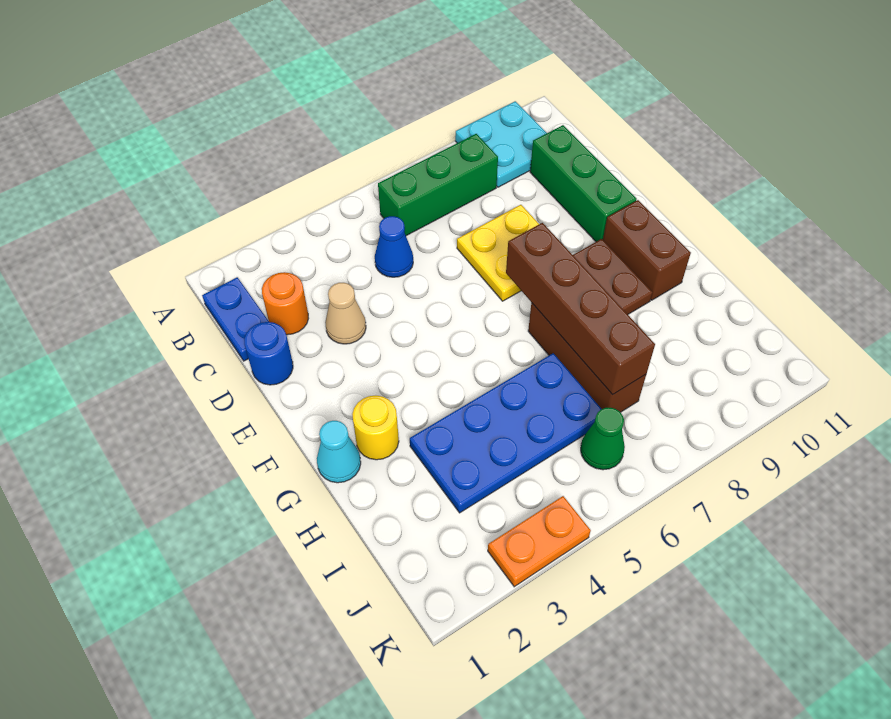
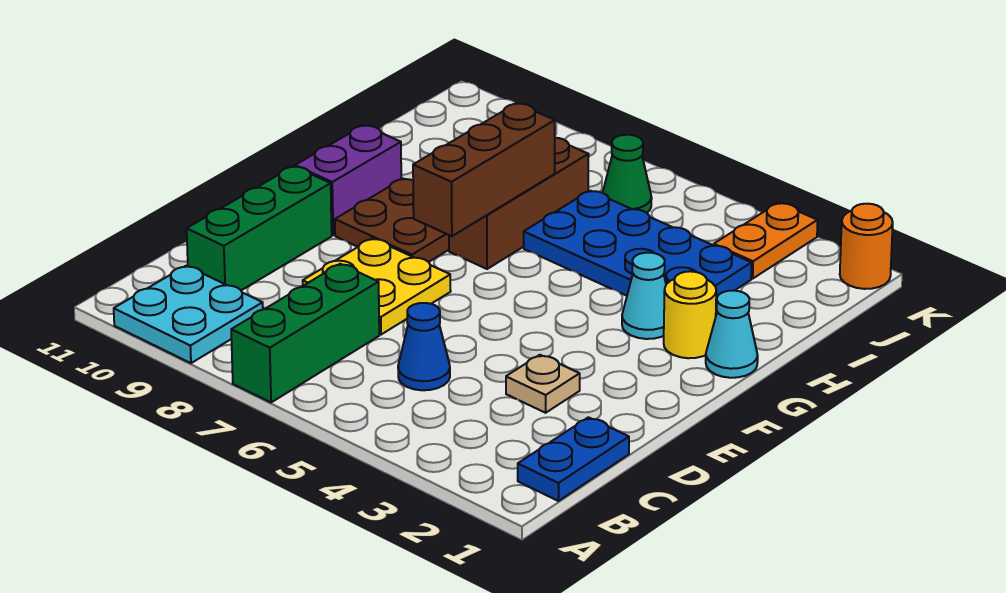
green brick B6:B8 level 1 -> green brick A7:C7 level 1
orange round brick C2 level 1 -> orange round brick K1 level 1
blue round brick D1 level 1 -> none
tan cone D3 level 1 -> tan plate D3 level 1
brown brick F7:I7 level 2 -> brown brick F7:H7 level 2
brown brick F10:G10 level 1 -> purple brick F10:G10 level 1
none -> cyan cone G3 level 1
orange plate K3:K4 level 1 -> orange plate J3:K3 level 1

